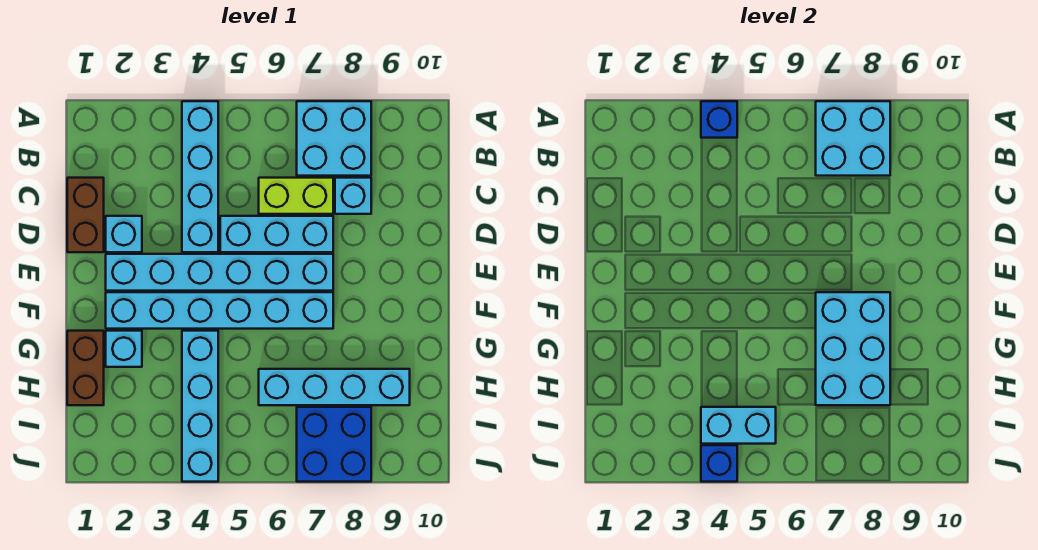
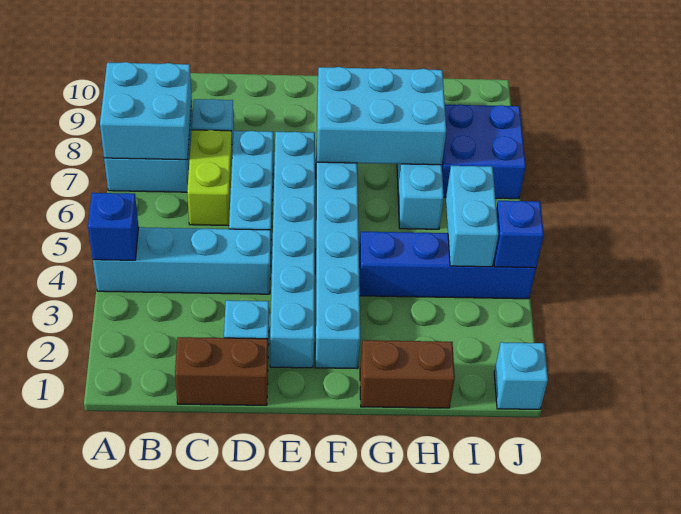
cyan brick G2 level 1 -> cyan brick J1 level 1
cyan brick G4:J4 level 1 -> blue brick G4:J4 level 1

